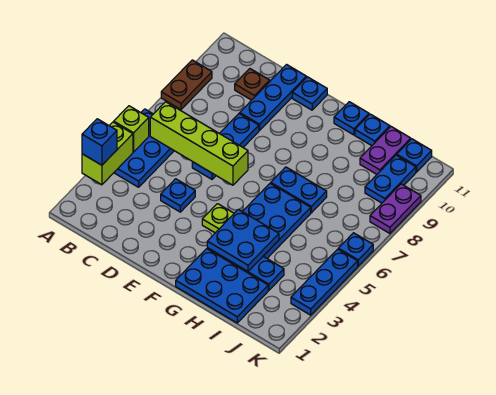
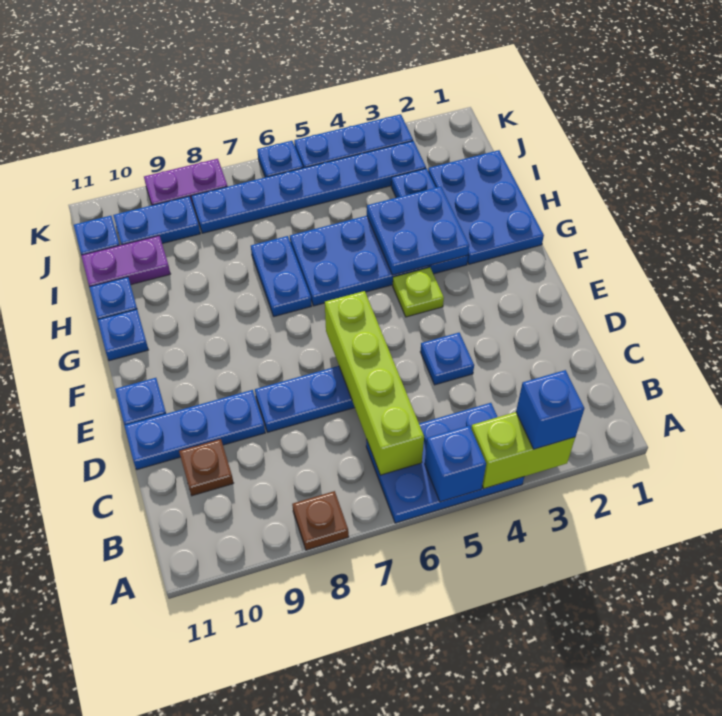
lime brick A5 level 2 -> blue brick A5 level 2
brown plate A8:A9 level 1 -> brown plate A8 level 1
none -> blue plate J3:J8 level 1

